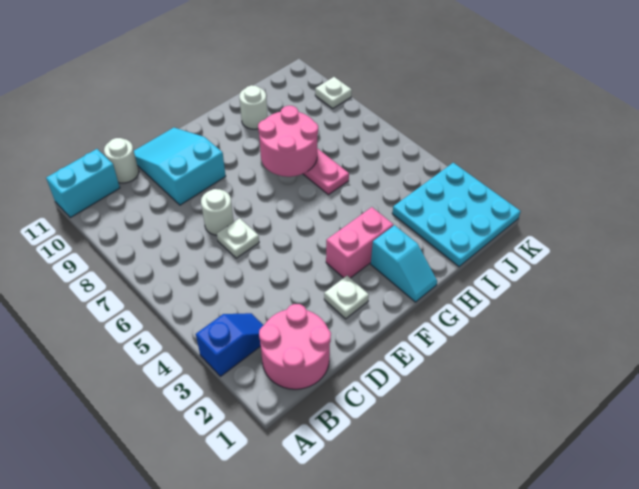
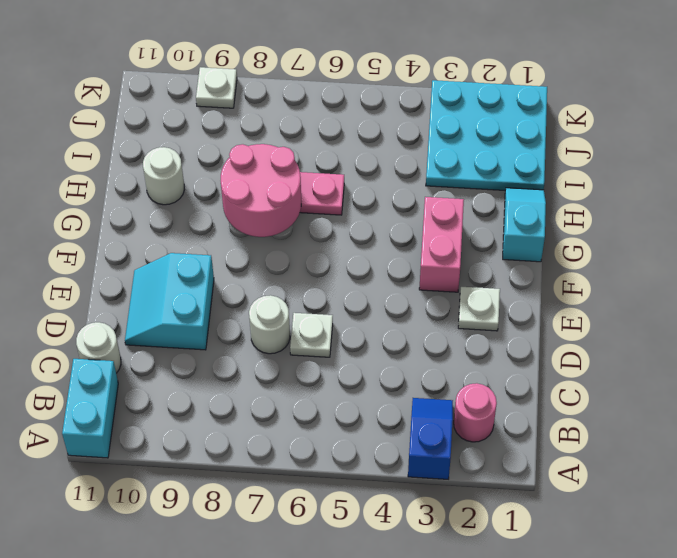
pink round brick B1:C2 level 1 -> pink round brick B2 level 1
cyan slope D9:E11 level 1 top 9 -> cyan slope D9:E10 level 1 top 9
cyan slope G1:G2 level 1 top 2 -> cyan slope G1:H1 level 1 top G

